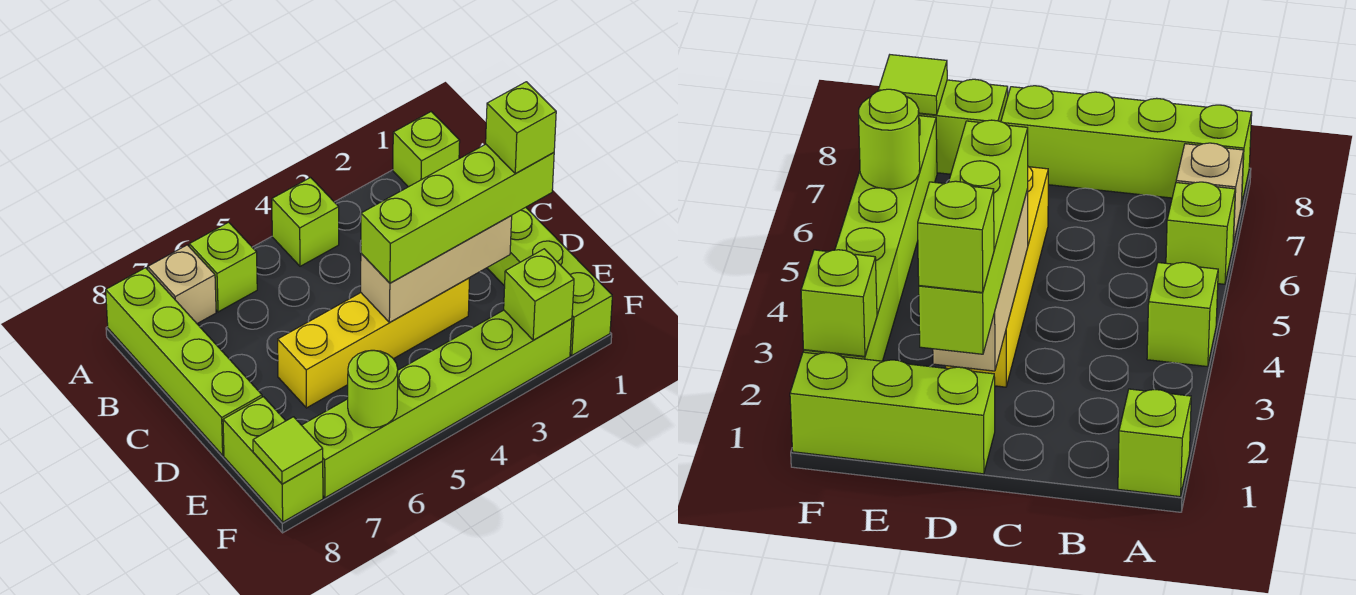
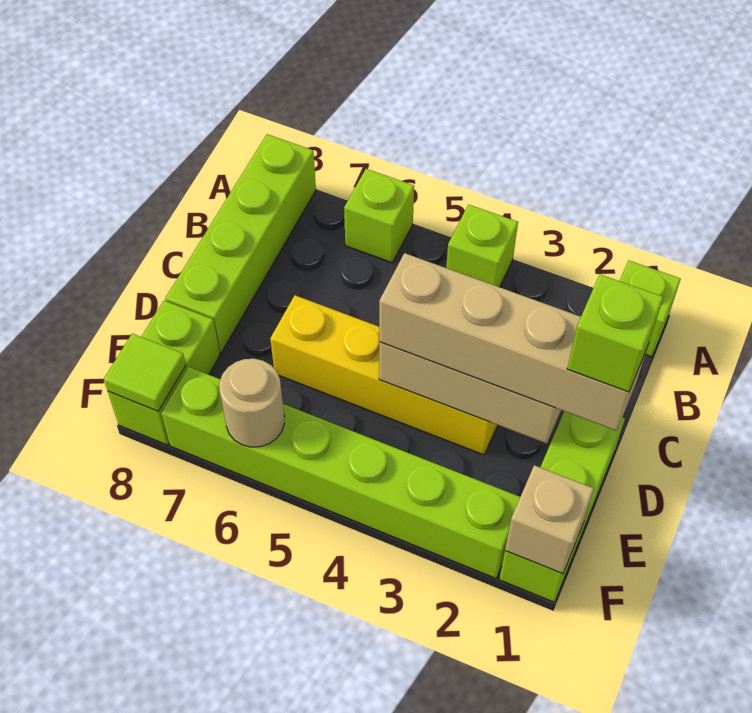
tan brick A7 level 1 -> tan brick F1 level 2
lime brick D1:D4 level 3 -> tan brick D1:D4 level 3
lime brick F2 level 2 -> none
lime round brick F6 level 2 -> tan round brick F6 level 2

